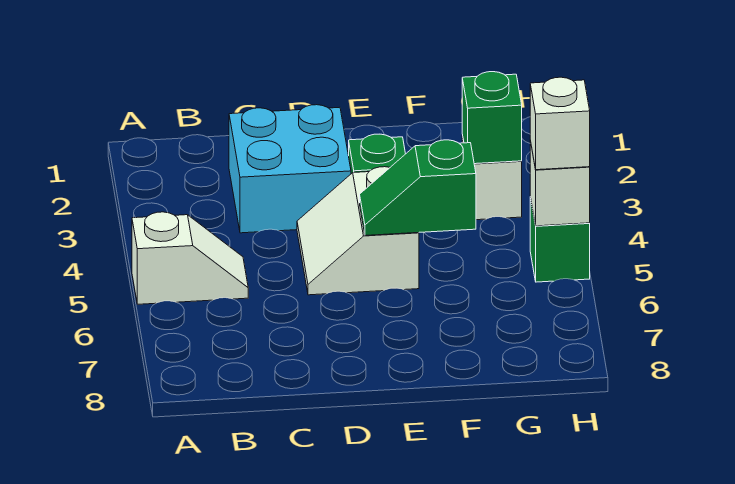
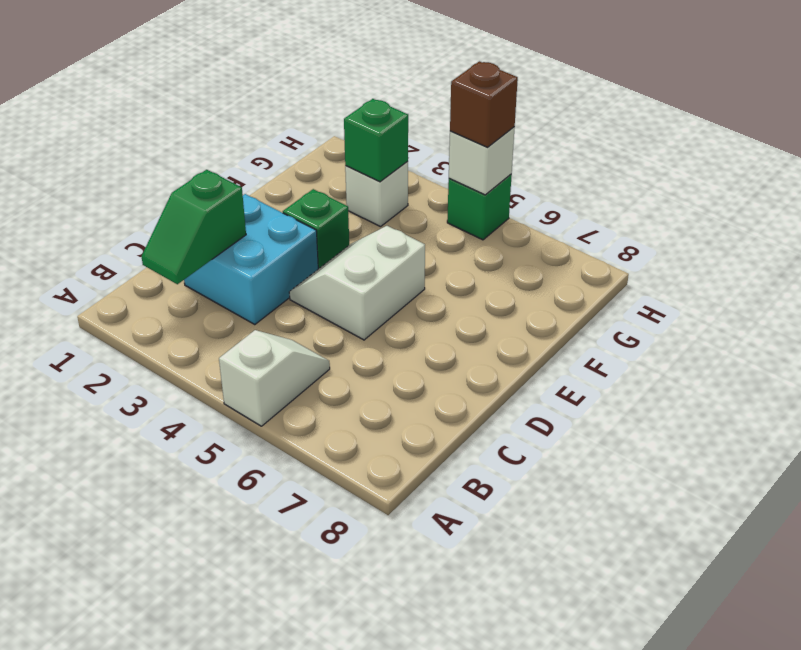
white slope D4:E5 level 1 top E -> white slope D4:E5 level 1 top 5
green slope E5:F5 level 2 top F -> green slope B2:C2 level 2 top C
white brick H5 level 3 -> brown brick H5 level 3

